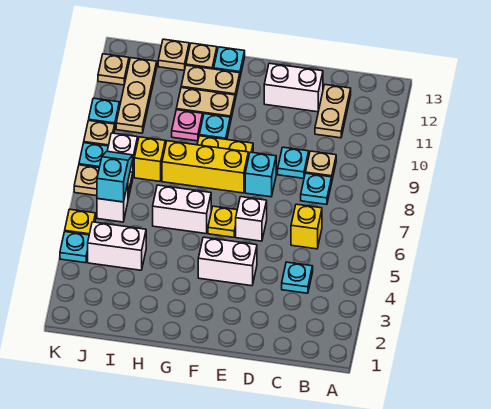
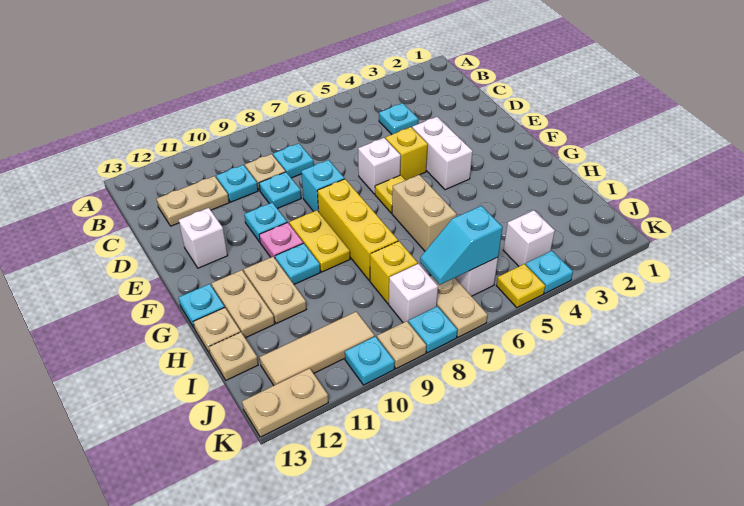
yellow brick C6 level 1 -> yellow brick E5 level 1
none -> cyan plate C10 level 1
white brick D12:E12 level 1 -> white brick E12 level 1
none -> cyan plate E10 level 1
white brick G6:H6 level 1 -> tan brick G6:H6 level 1
pink plate H10 level 1 -> pink plate F10 level 1
white brick I4:J4 level 1 -> white brick J4 level 1
tan plate J10:J12 level 1 -> tan tile J10:J12 level 1
tan plate K12 level 1 -> tan plate K12:K13 level 1

